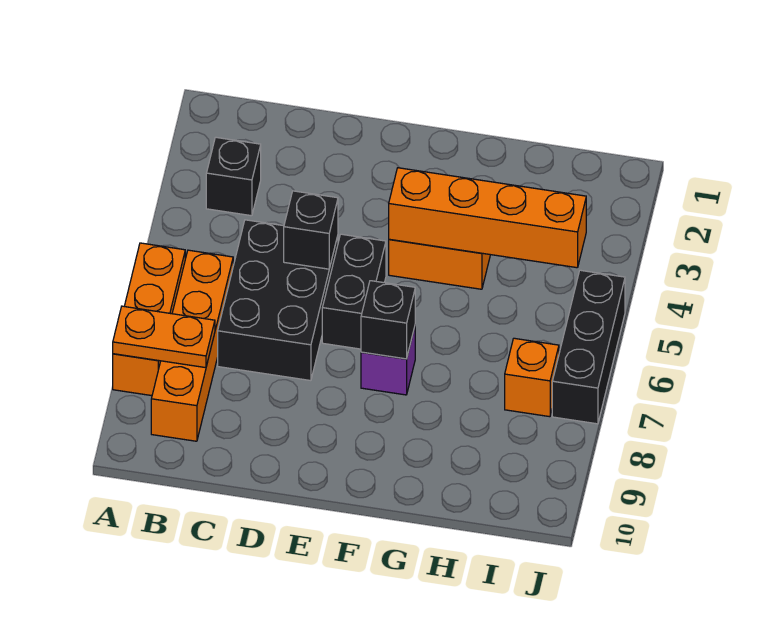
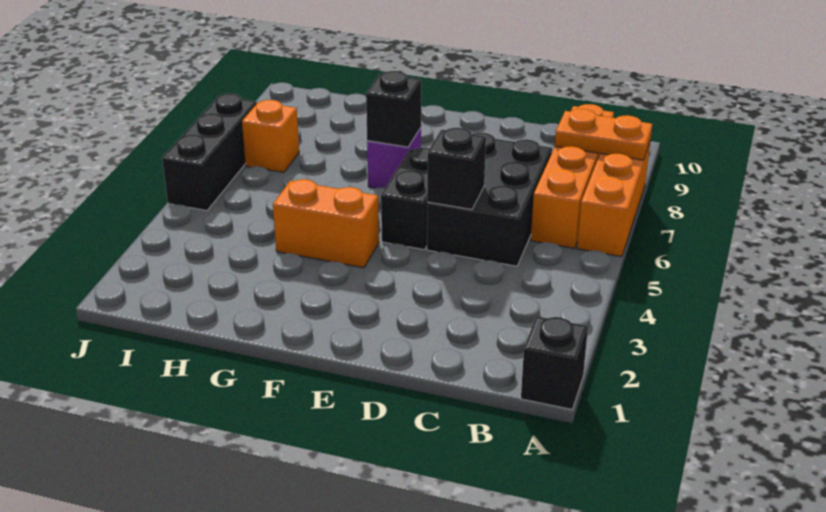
black brick B3 level 1 -> black brick A1 level 1
orange brick F4:I4 level 2 -> none

